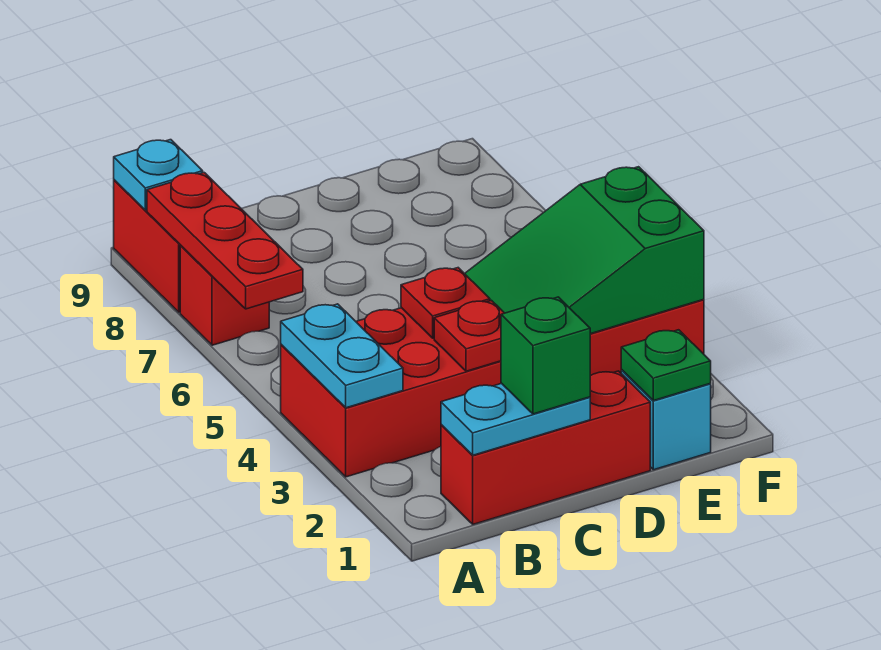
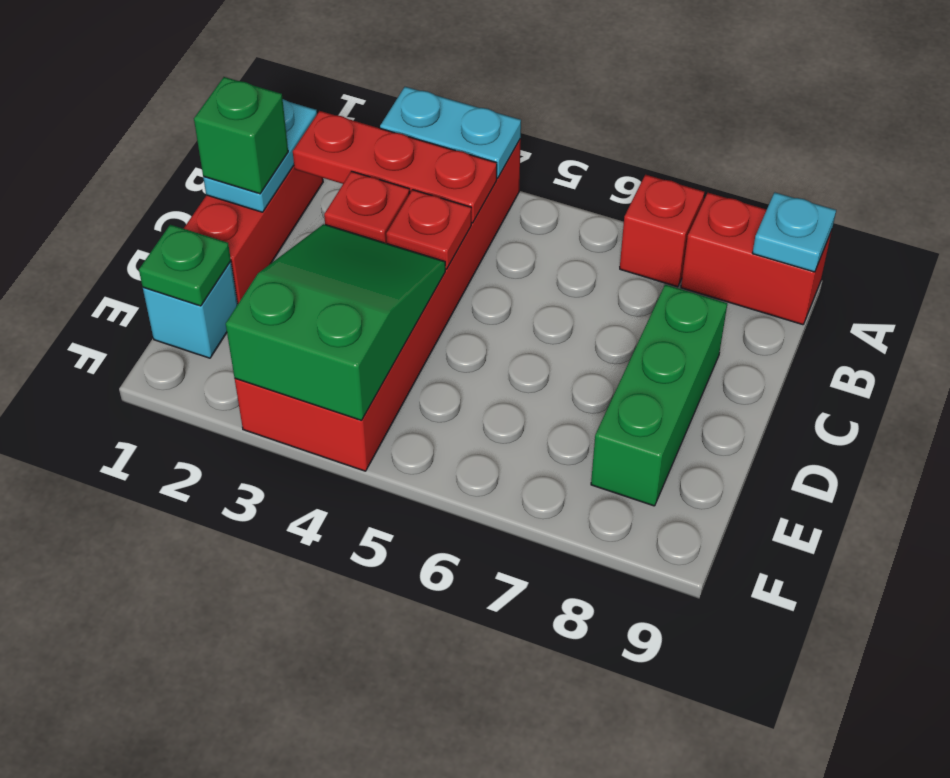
red plate A6:A8 level 2 -> red plate B2:B4 level 2
none -> green brick C8:E8 level 1

